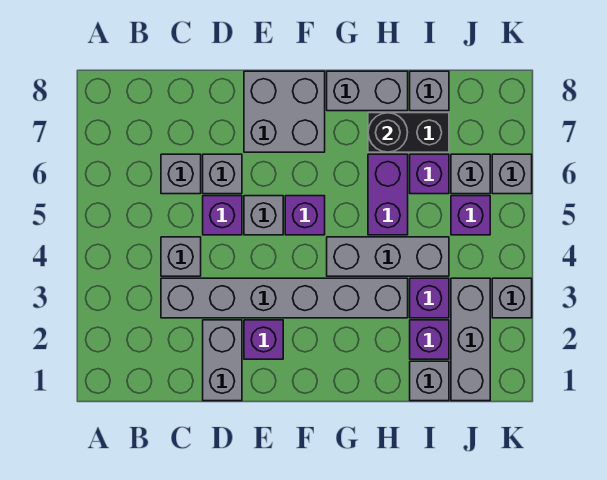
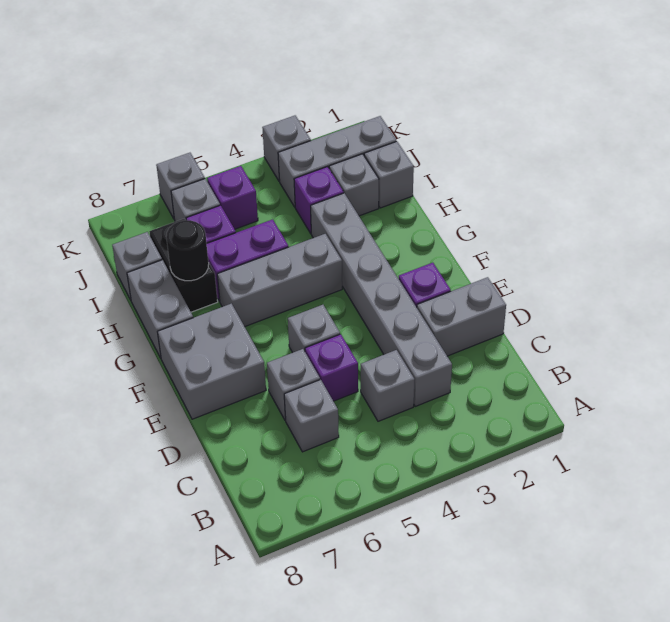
purple brick F5 level 1 -> none
grey brick G4:I4 level 1 -> grey brick G4:G6 level 1
purple brick I2 level 1 -> grey brick I2 level 1

